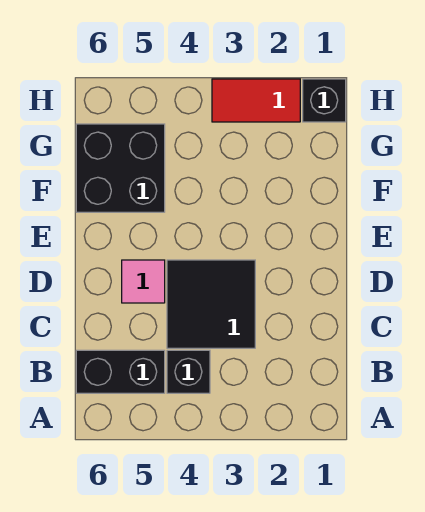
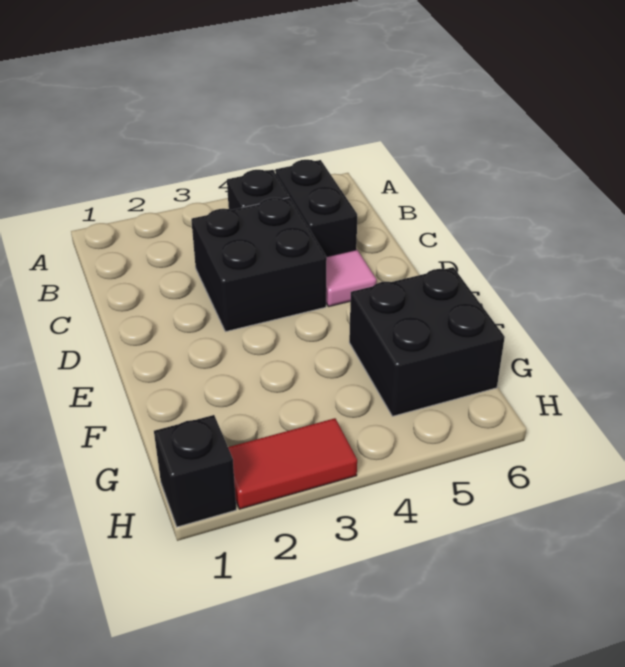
black brick B5:B6 level 1 -> black brick B5:C5 level 1
black tile C3:D4 level 1 -> black brick C3:D4 level 1

